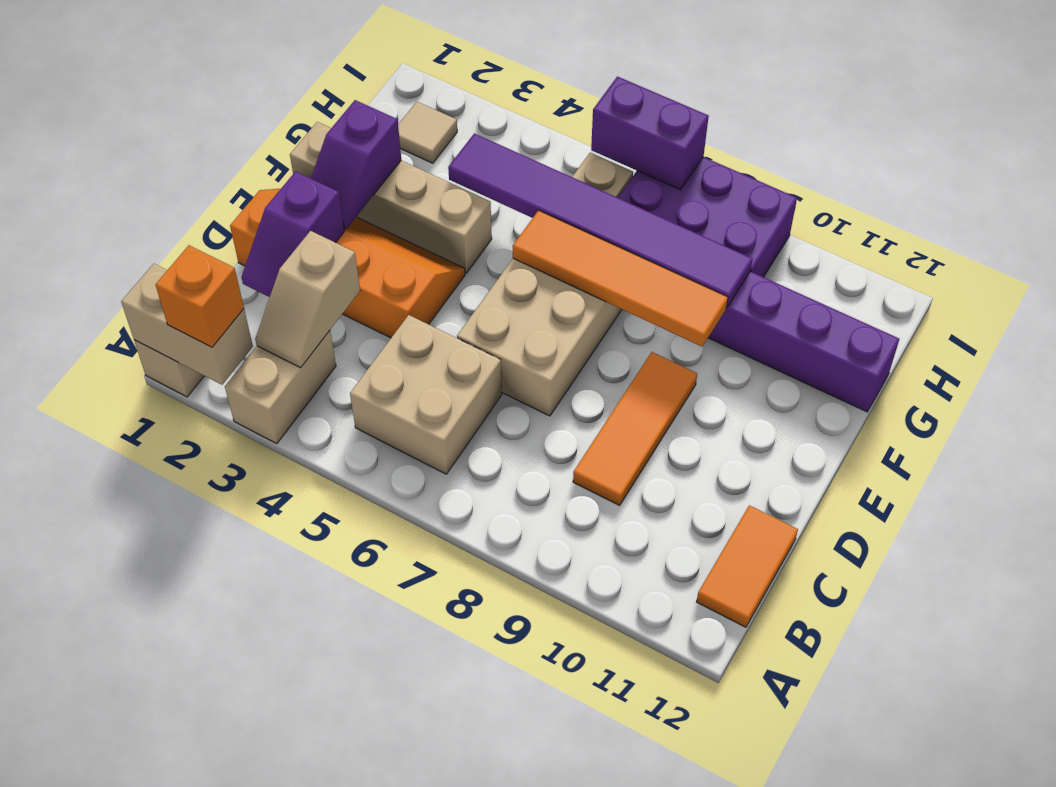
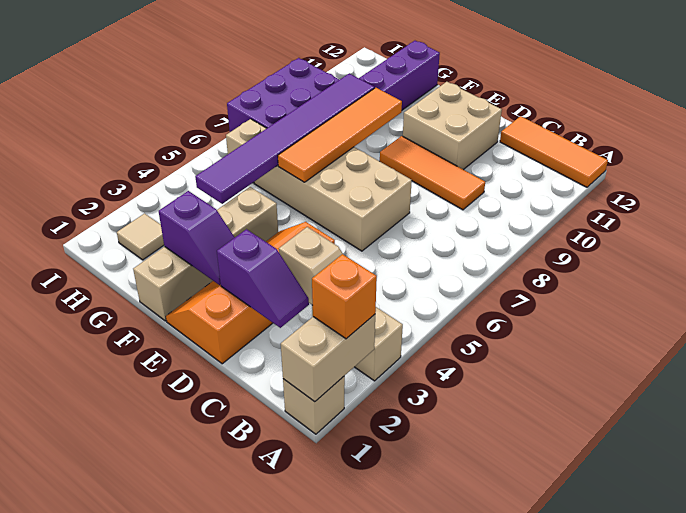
tan brick B5:C6 level 1 -> tan brick D10:E11 level 1
orange tile B12:C12 level 1 -> orange tile A12:C12 level 1
purple brick I6:I7 level 2 -> none

